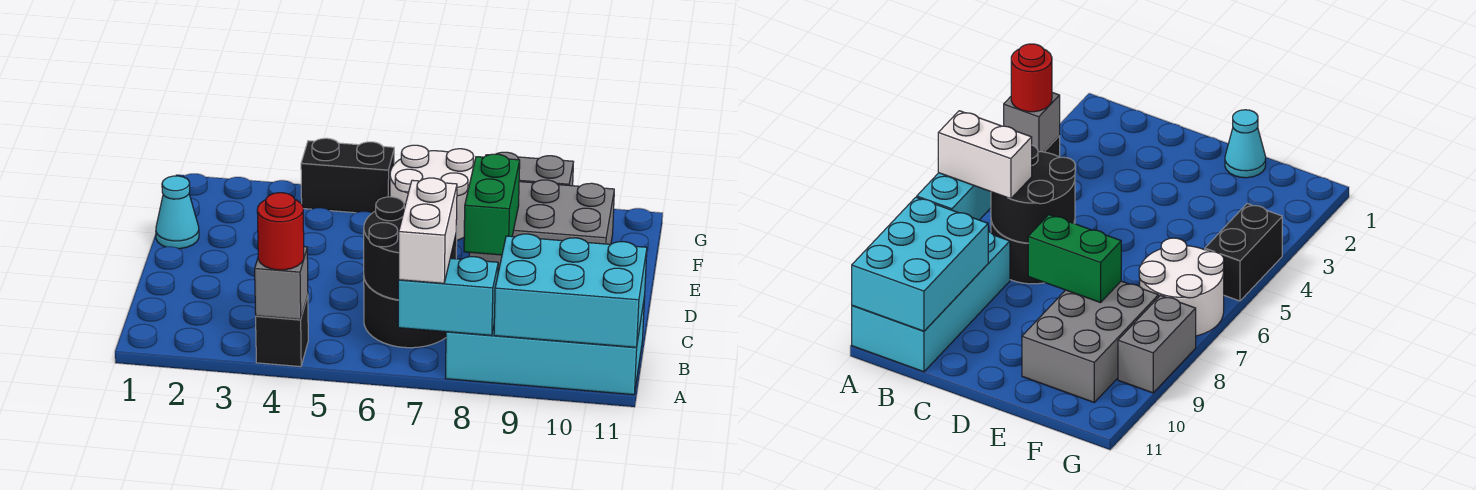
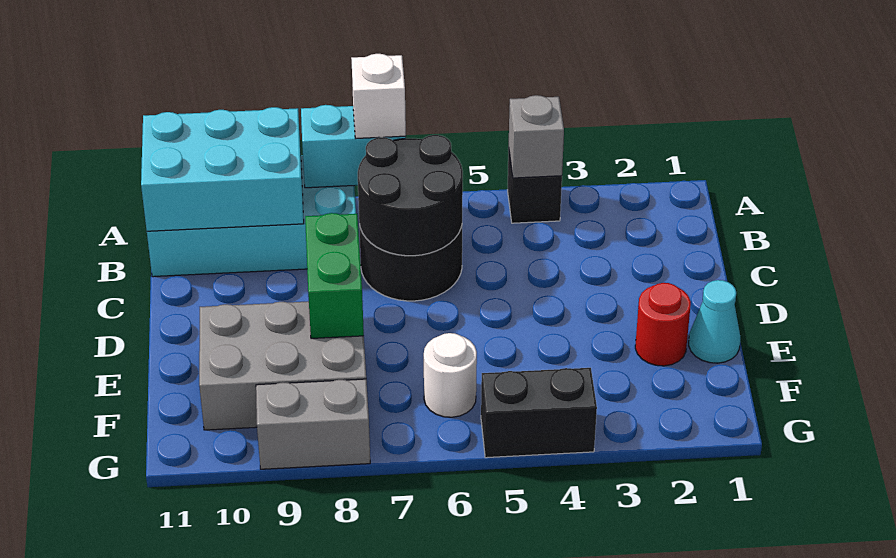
red round brick A4 level 3 -> red round brick E2 level 1
white brick A7:B7 level 3 -> white brick A7 level 3
white round brick F6:G7 level 1 -> white round brick F6 level 1

